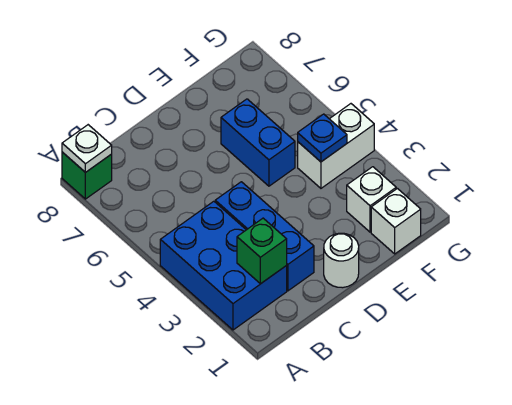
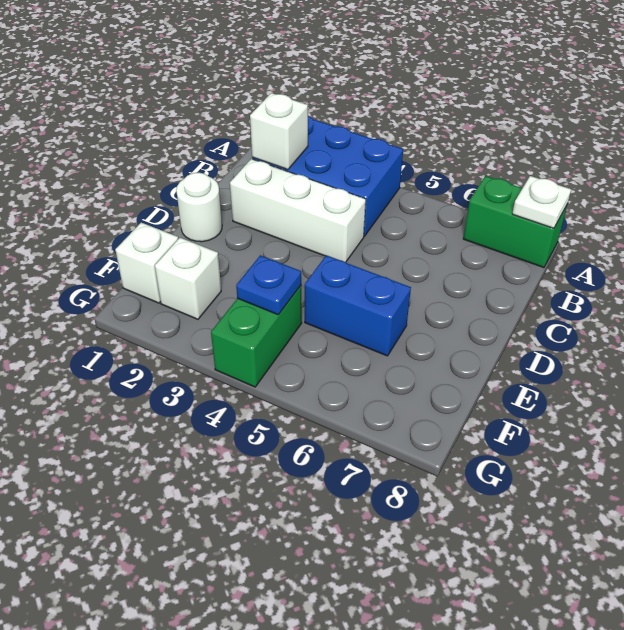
green brick A8 level 1 -> green brick A7:A8 level 1
green brick B2 level 2 -> white brick B2 level 2
blue brick C2:C4 level 1 -> white brick C2:C4 level 1
white brick F4:G4 level 1 -> green brick F4:G4 level 1

